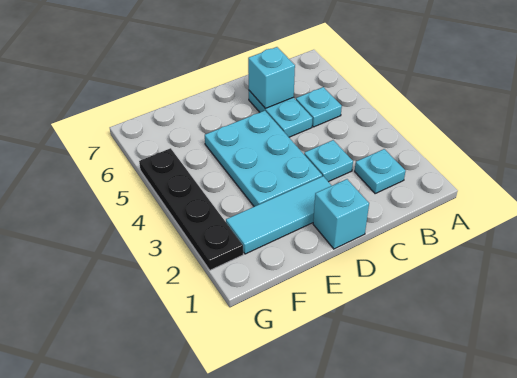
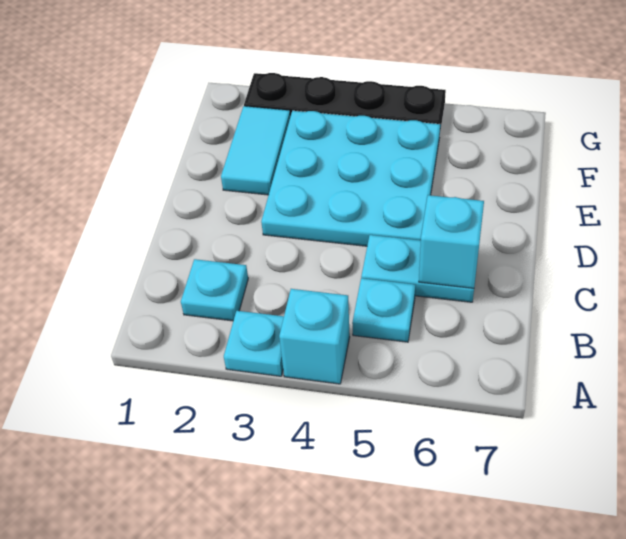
cyan plate C3 level 1 -> cyan plate A3 level 1
cyan brick D1 level 1 -> cyan brick A4 level 1
cyan tile D2:F2 level 1 -> cyan tile E2:F2 level 1
cyan plate D3:E5 level 1 -> cyan plate D3:F5 level 1

